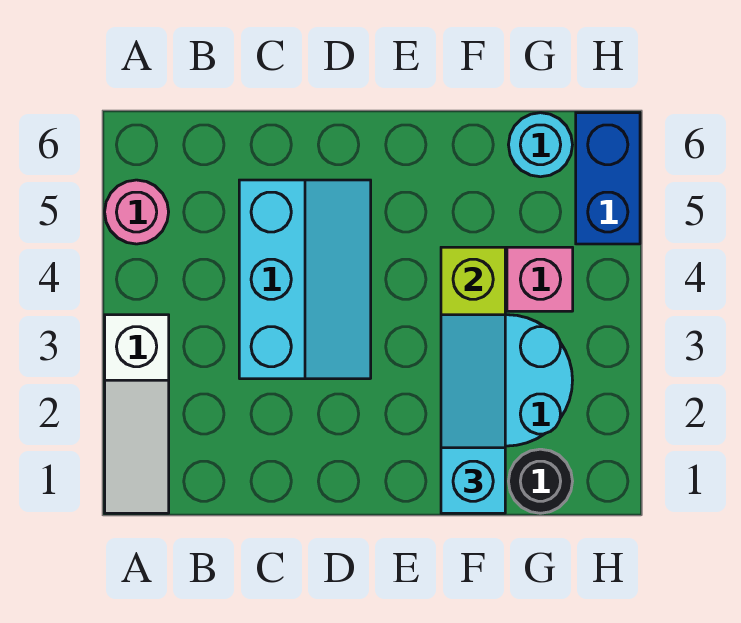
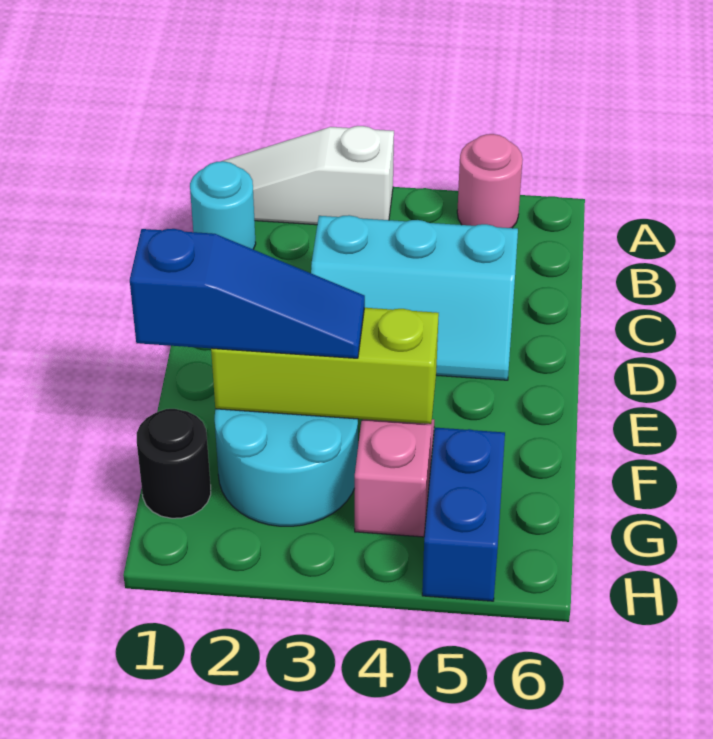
cyan slope F1:F3 level 3 top 1 -> blue slope F1:F3 level 3 top 1
cyan round brick G6 level 1 -> cyan round brick B1 level 1
blue brick H5:H6 level 1 -> blue brick G5:H5 level 1

